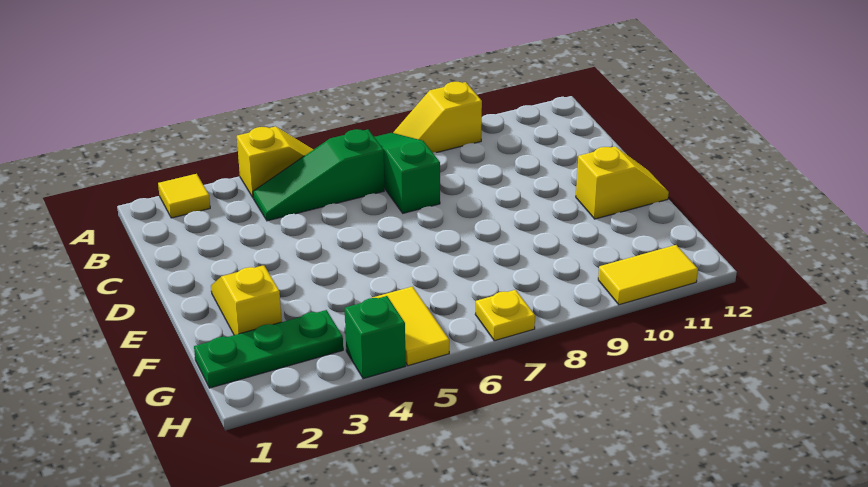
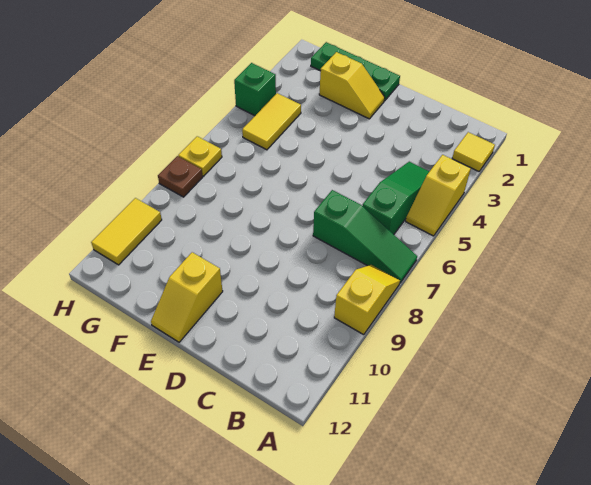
green plate G1:G3 level 1 -> green plate E1:G1 level 1
yellow tile G5:H5 level 1 -> yellow tile G4:G5 level 1
none -> brown plate H8 level 1

